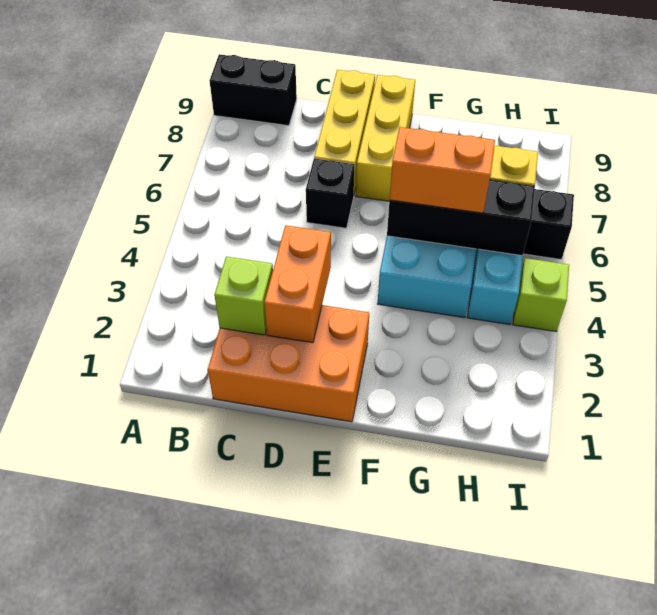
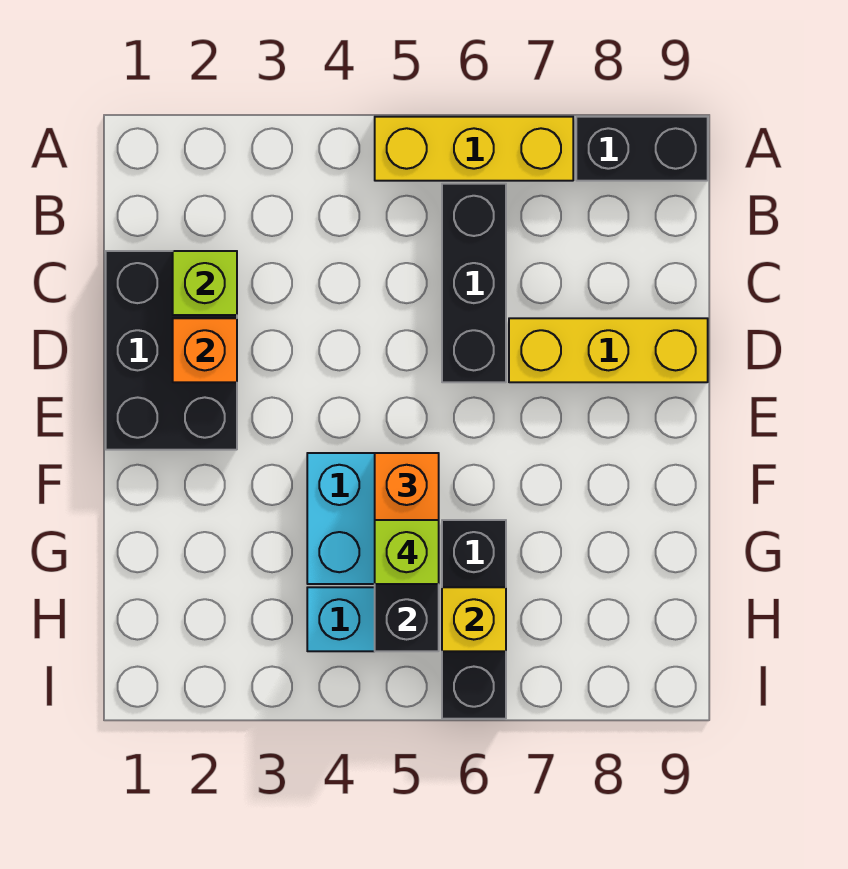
black brick A9:B9 level 1 -> black brick A8:A9 level 1
orange brick C1:E2 level 1 -> black brick C1:E2 level 1
orange brick D2:D3 level 2 -> orange brick D2 level 2
black brick D6 level 1 -> black brick B6:D6 level 1
yellow brick E7:E9 level 1 -> yellow brick A5:A7 level 1
lime brick I4 level 1 -> lime brick G5 level 4

